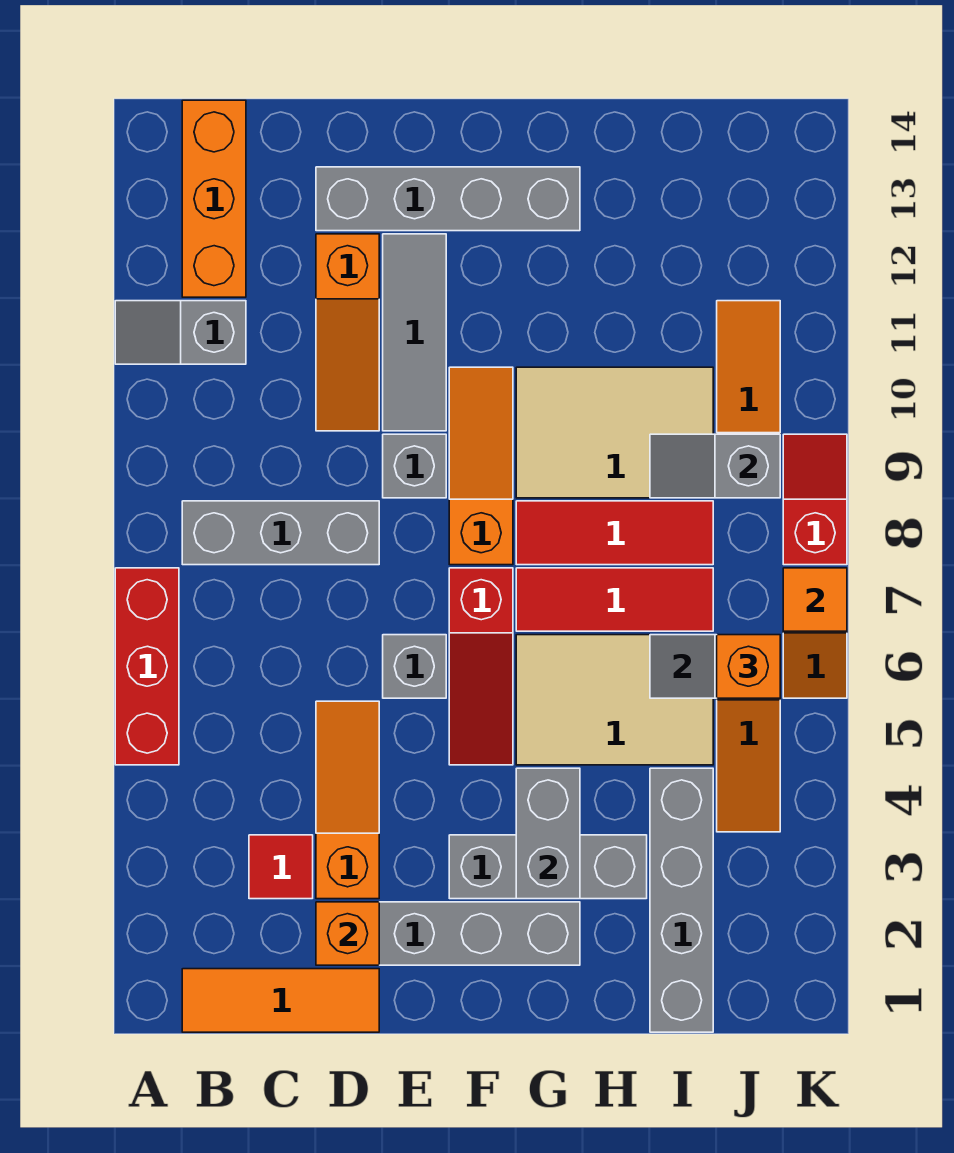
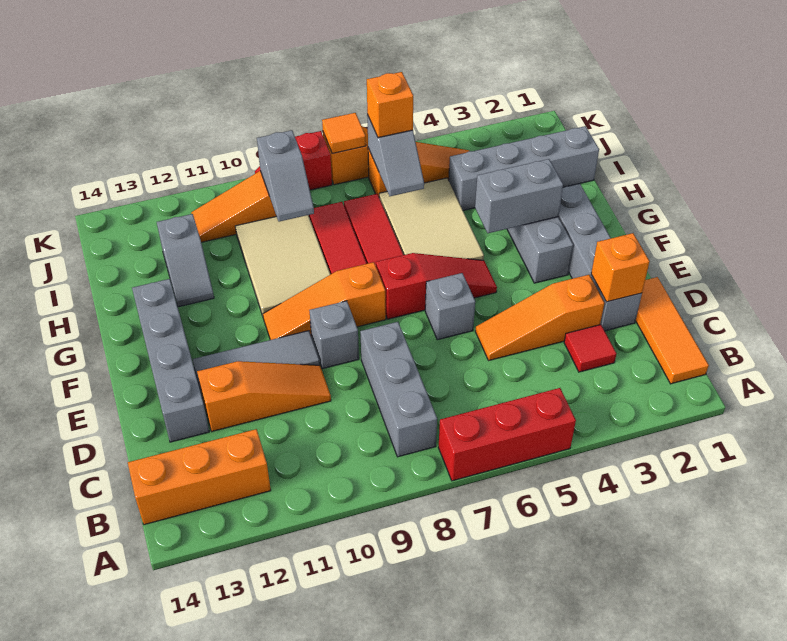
grey slope A11:B11 level 1 top B -> grey slope H12:I12 level 1 top I

